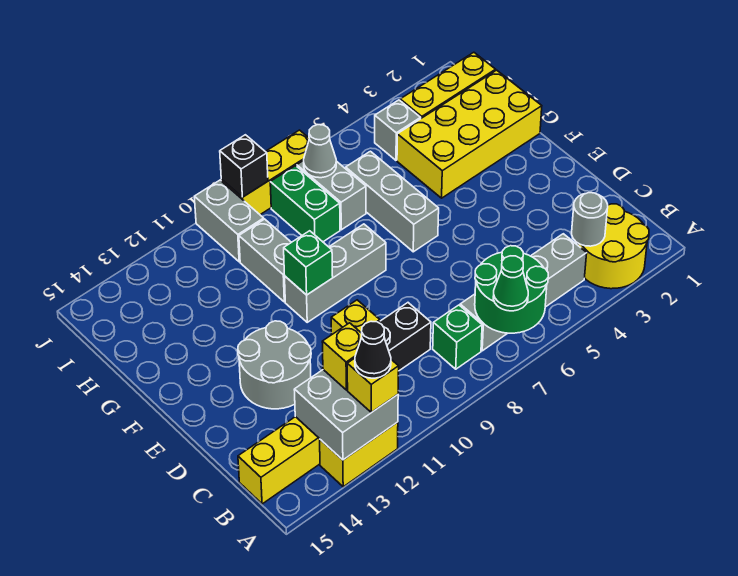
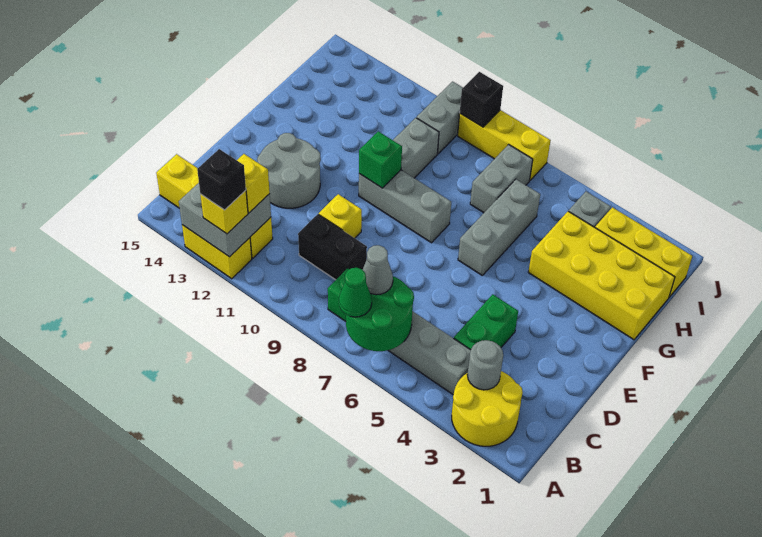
black cone A12 level 4 -> black brick A12 level 4
green brick H8:I8 level 1 -> green brick C4:D4 level 1
grey cone I7 level 2 -> grey cone B7 level 3

